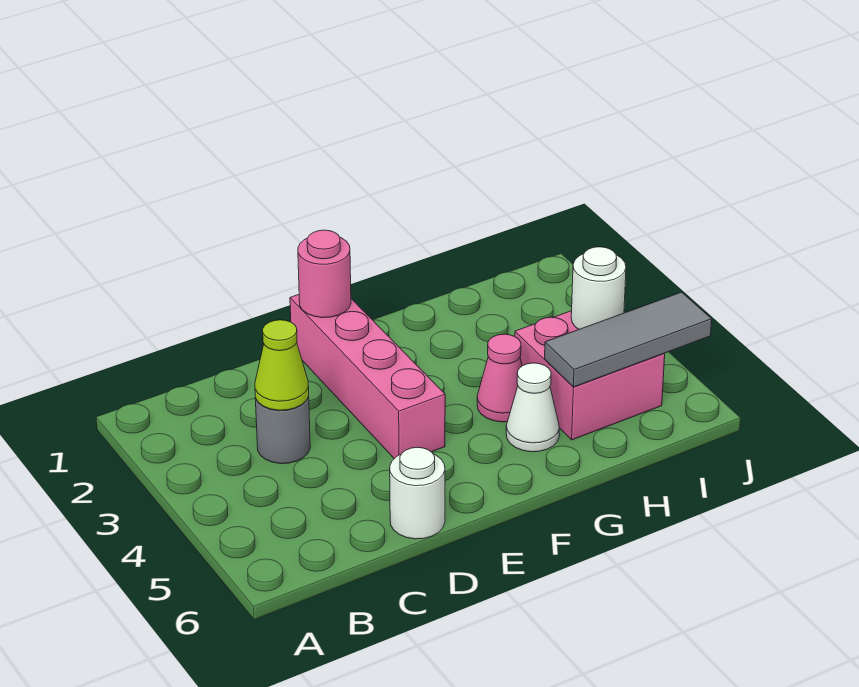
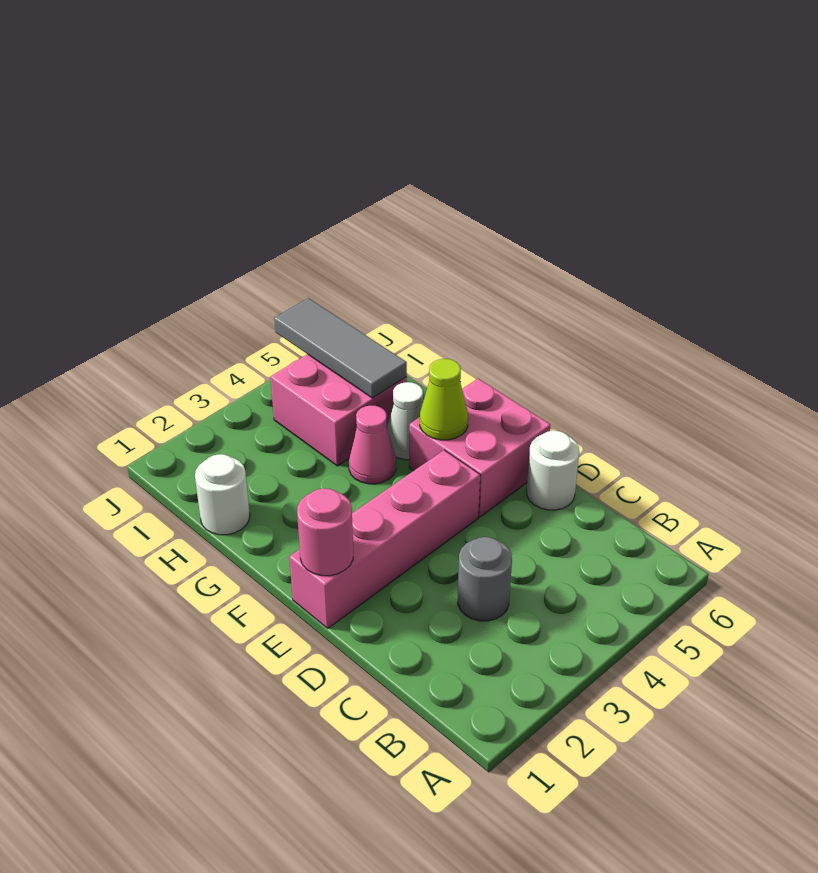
lime cone C3 level 2 -> lime cone F5 level 2
none -> pink brick E5:F6 level 1
white round brick I4 level 2 -> white round brick H1 level 1

